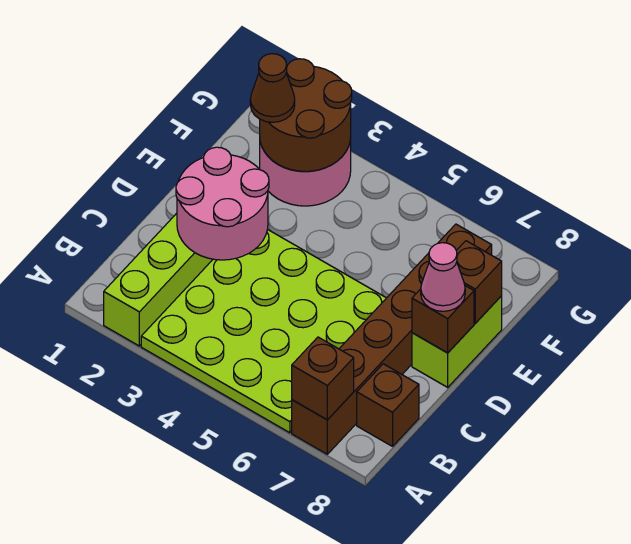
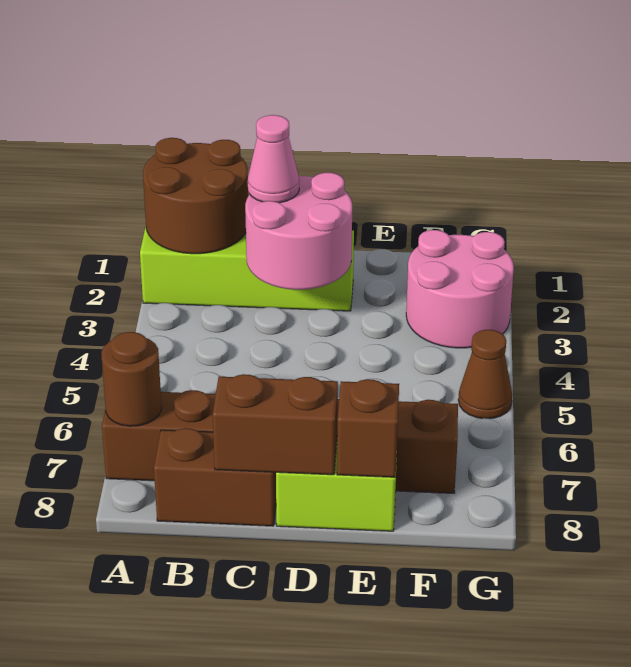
lime plate A3:D6 level 1 -> none
brown brick A7 level 2 -> brown round brick A7 level 2
brown brick B8 level 1 -> brown brick B8:C8 level 1
brown brick D8 level 2 -> brown brick C8:D8 level 2
pink cone D8 level 3 -> pink cone C2 level 3
brown round brick F2:G3 level 2 -> brown round brick A1:B2 level 2
brown cone F2 level 3 -> brown cone G5 level 1

